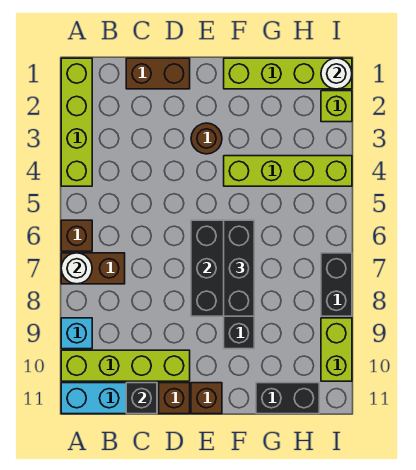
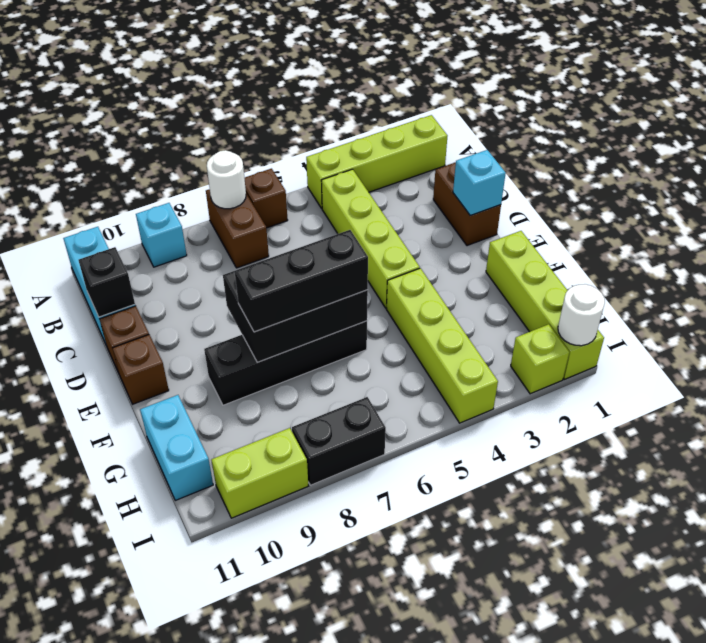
lime brick A10:D10 level 1 -> lime brick B4:E4 level 1
none -> cyan brick D1 level 2
brown round brick E3 level 1 -> none
black brick G11:H11 level 1 -> cyan brick G11:H11 level 1

